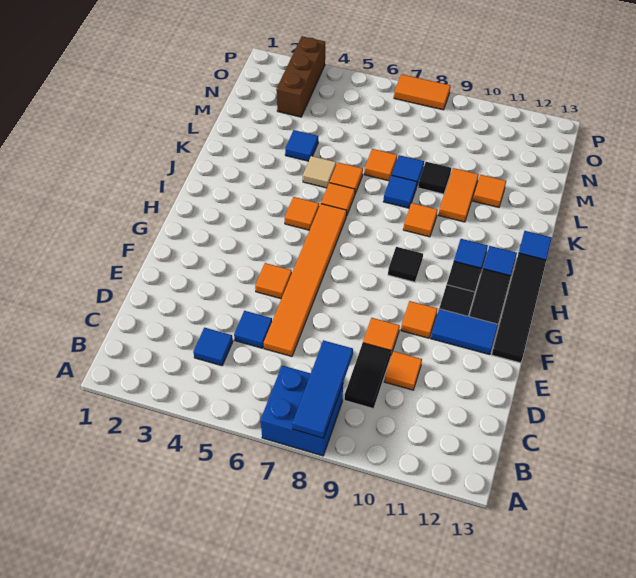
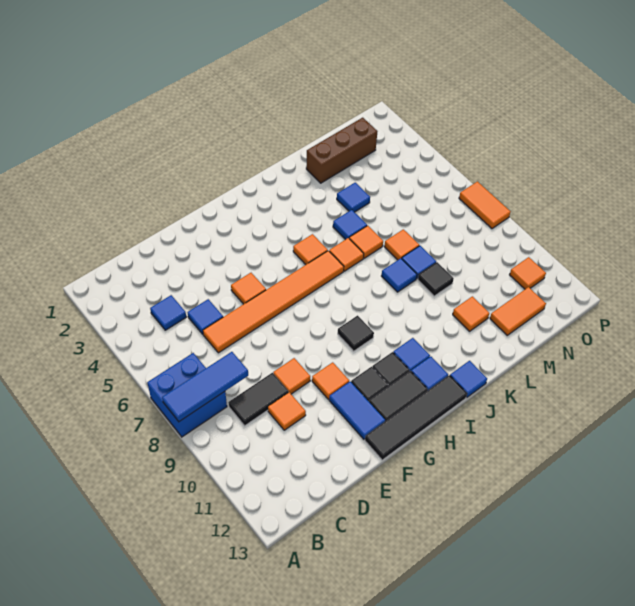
orange tile J9 level 1 -> orange tile O11 level 1
tan tile K5 level 1 -> blue tile K5 level 1
orange tile K10:L10 level 1 -> orange tile M12:N12 level 1
brown brick N3:P3 level 1 -> brown brick L2:N2 level 1

